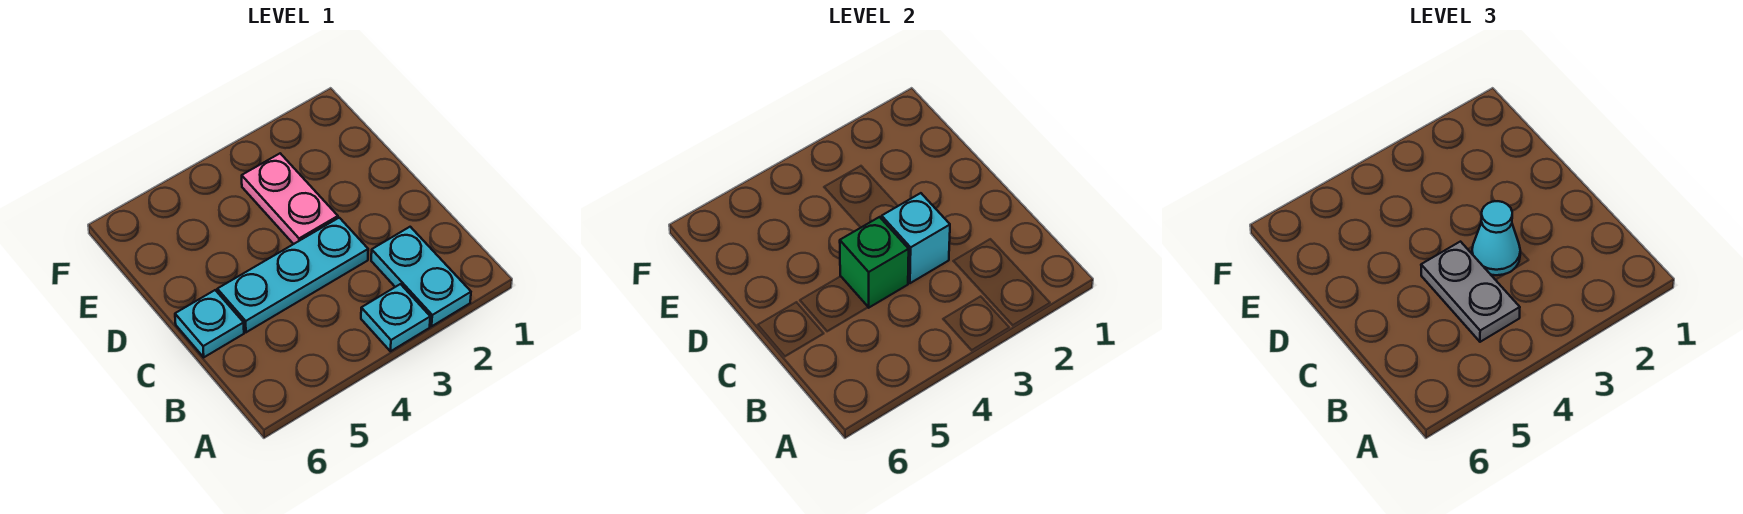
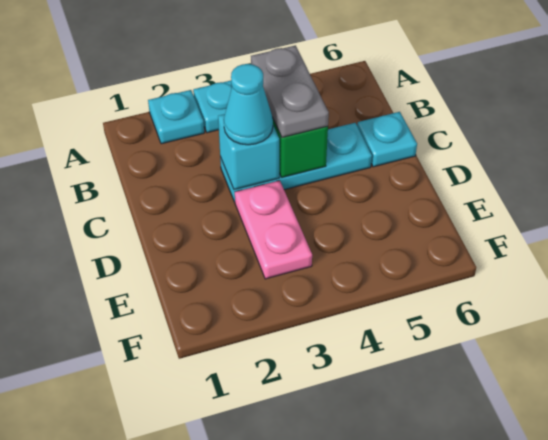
cyan plate A2:B2 level 1 -> cyan plate A2 level 1

